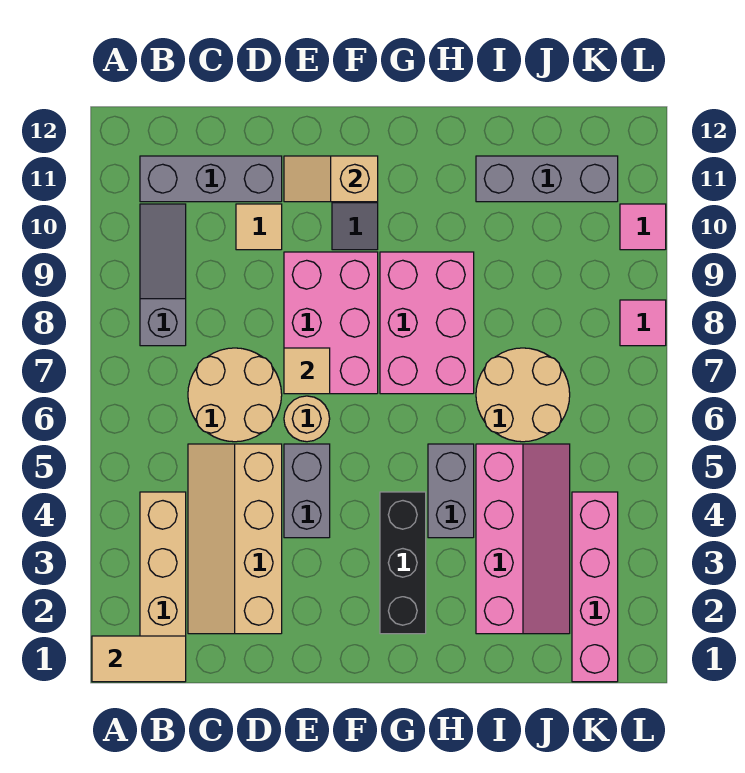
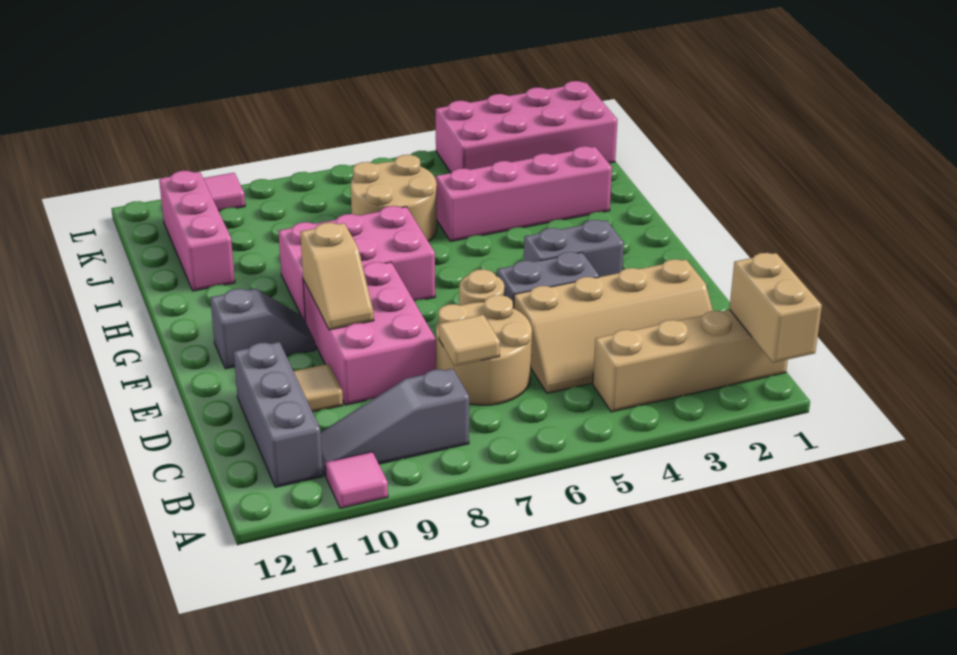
tan tile A1:B1 level 2 -> tan brick A1:B1 level 2
pink brick E7:F9 level 1 -> pink brick D8:F9 level 1
tan tile E7 level 2 -> tan tile C7 level 2
tan slope E11:F11 level 2 top F -> tan slope E9:F9 level 2 top F
black brick G2:G4 level 1 -> none
grey brick H4:H5 level 1 -> grey brick F3:F4 level 1
grey brick I11:K11 level 1 -> pink brick I11:K11 level 1
pink brick K1:K4 level 1 -> pink brick K1:L4 level 1
pink tile L8 level 1 -> pink tile A10 level 1

